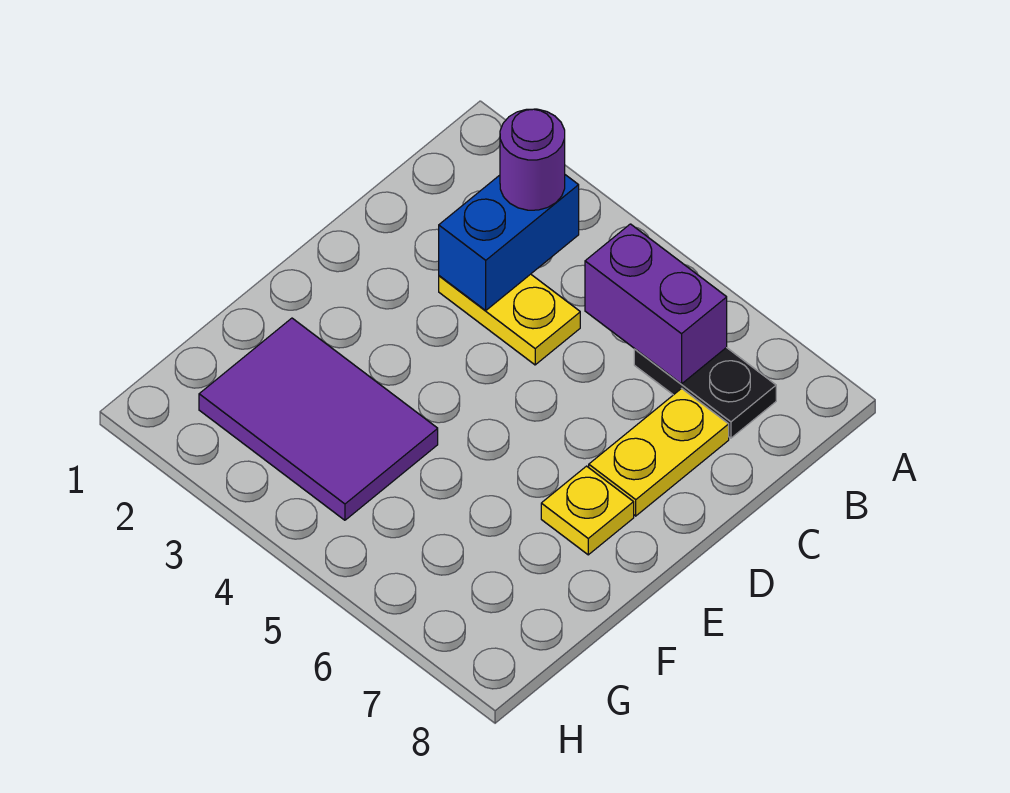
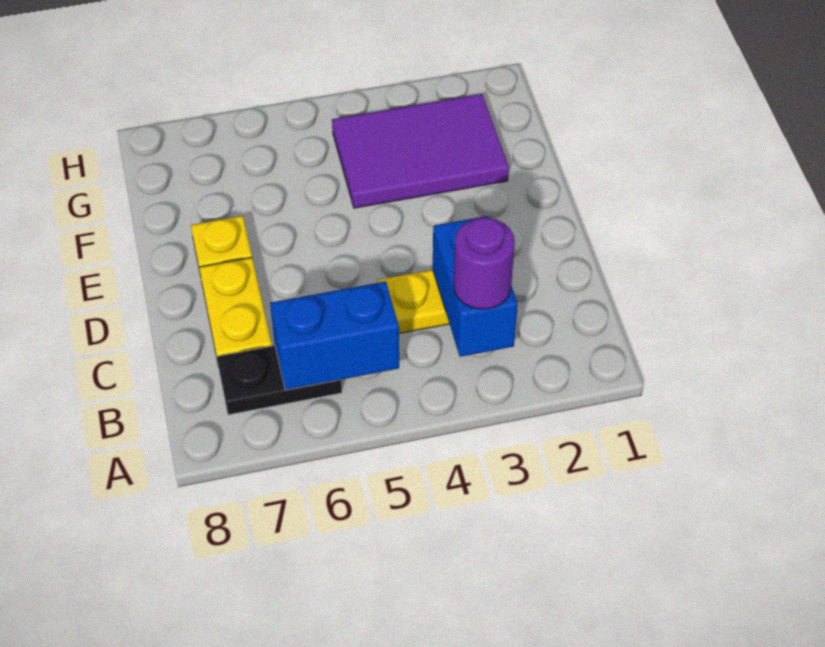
purple brick B5:B6 level 2 -> blue brick B5:B6 level 2

